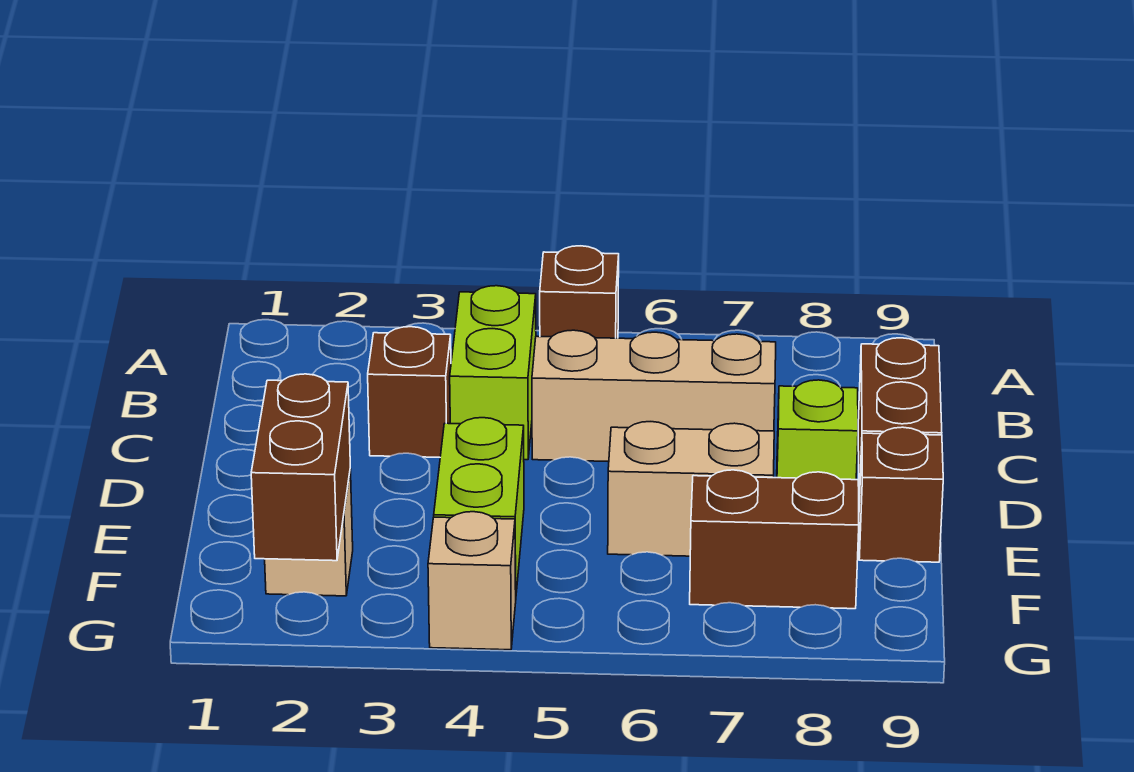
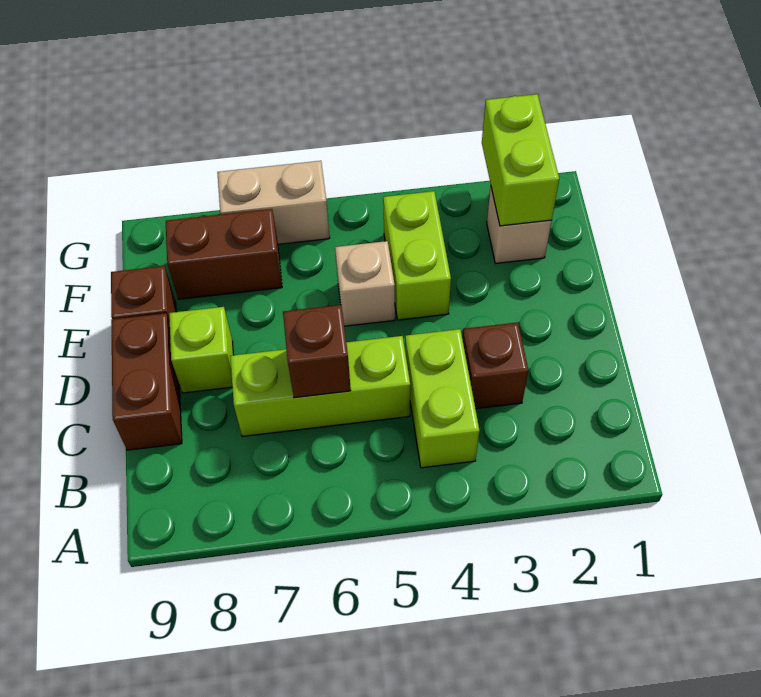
brown brick A5 level 1 -> brown brick C6 level 2
tan brick C5:C7 level 1 -> lime brick C5:C7 level 1
tan brick E6:E7 level 1 -> tan brick G6:G7 level 1
brown brick F2:G2 level 2 -> lime brick F2:G2 level 2
tan brick G4 level 1 -> tan brick E5 level 1

